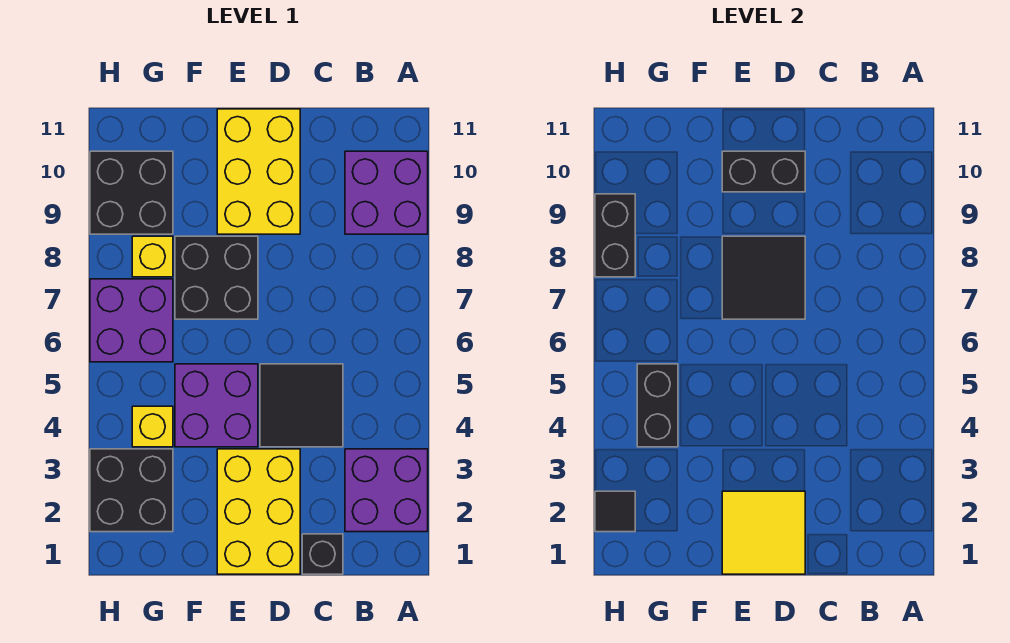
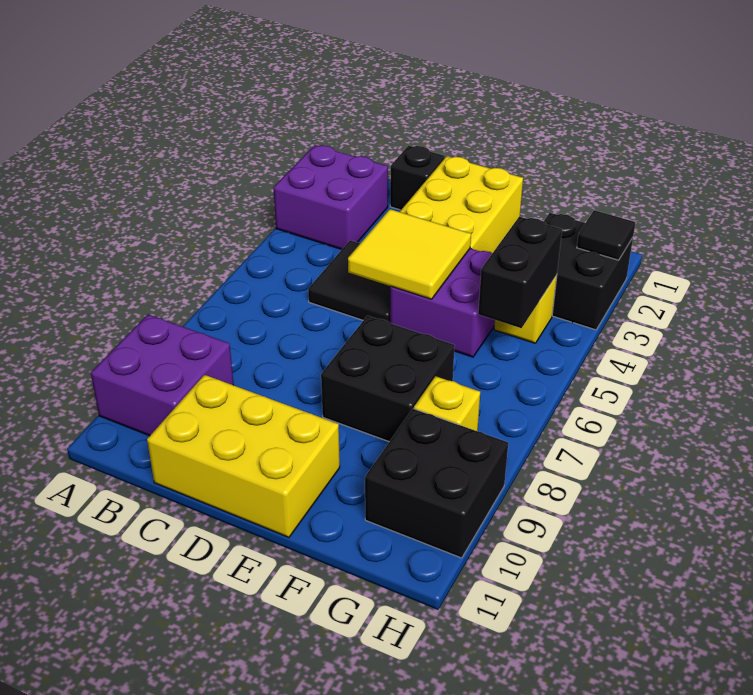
yellow tile D1:E2 level 2 -> yellow tile D4:E5 level 2
black tile D7:E8 level 2 -> none
yellow brick D9:E11 level 1 -> yellow brick C10:E11 level 1
black brick D10:E10 level 2 -> none
purple brick G6:H7 level 1 -> none
black brick H8:H9 level 2 -> none

